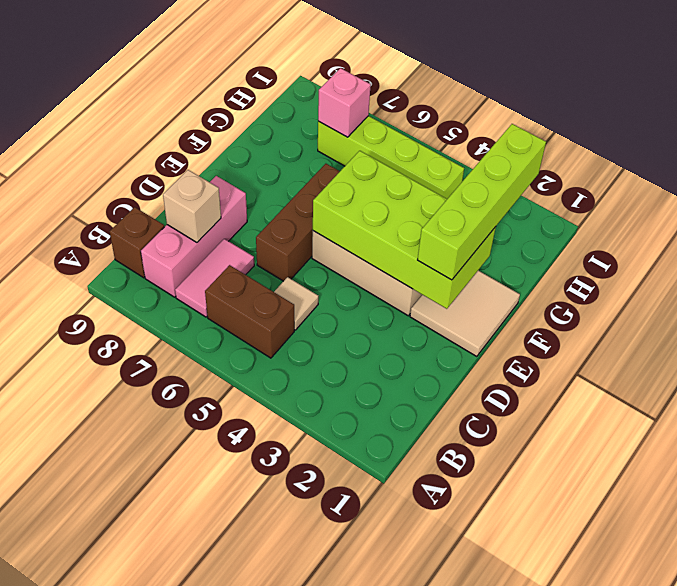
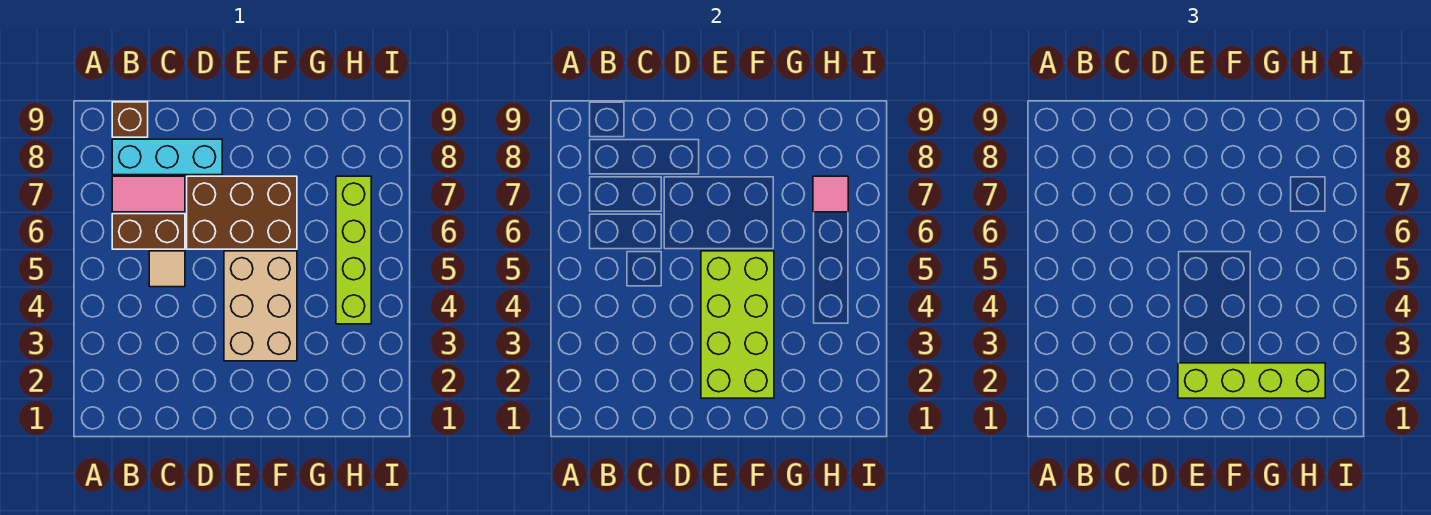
brown brick B5:B6 level 1 -> brown brick B6:C6 level 1
pink brick B8:D8 level 1 -> cyan brick B8:D8 level 1
tan brick C8 level 2 -> none
brown brick D6:F6 level 1 -> brown brick D6:F7 level 1
tan tile E1:F2 level 1 -> none
pink brick H7 level 2 -> pink tile H7 level 2

